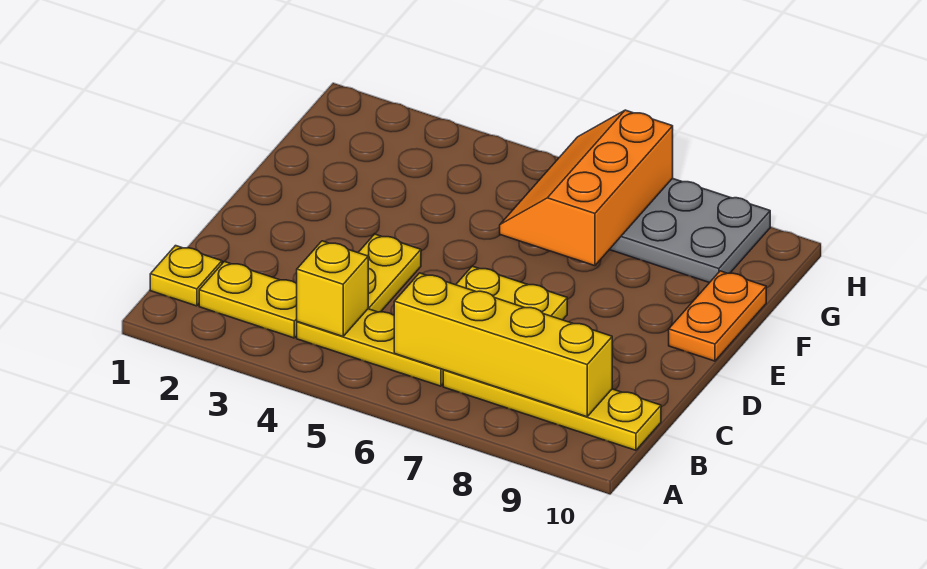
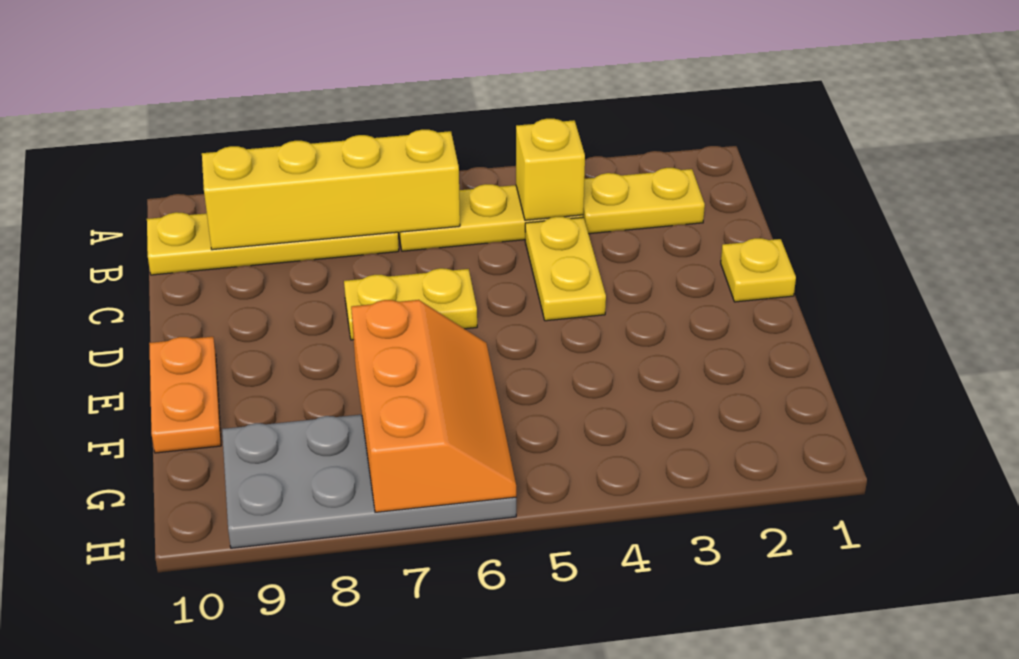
yellow plate B1 level 1 -> yellow plate D1 level 1

